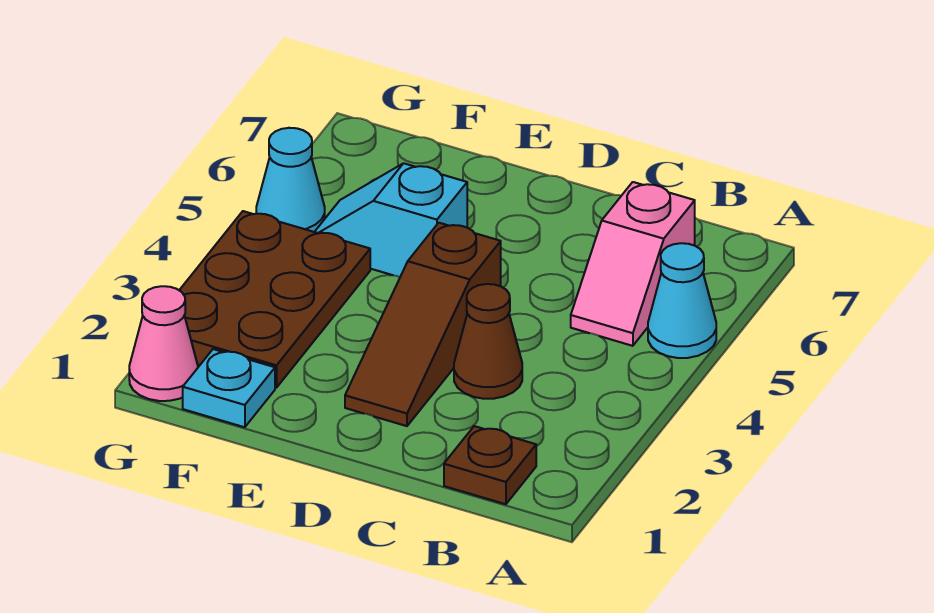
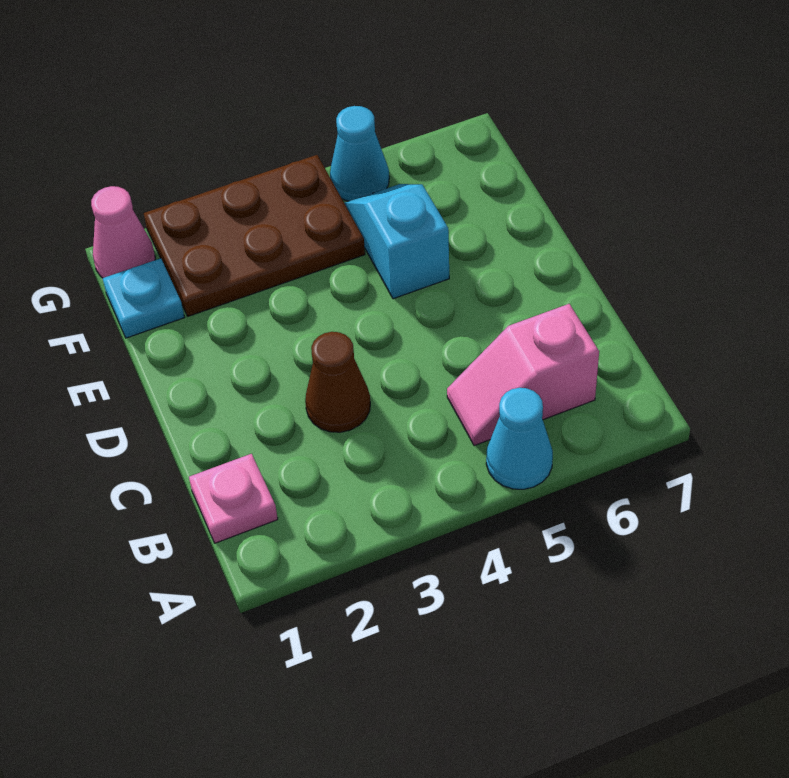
brown plate B1 level 1 -> pink plate B1 level 1
brown slope D2:D4 level 1 top 4 -> none

